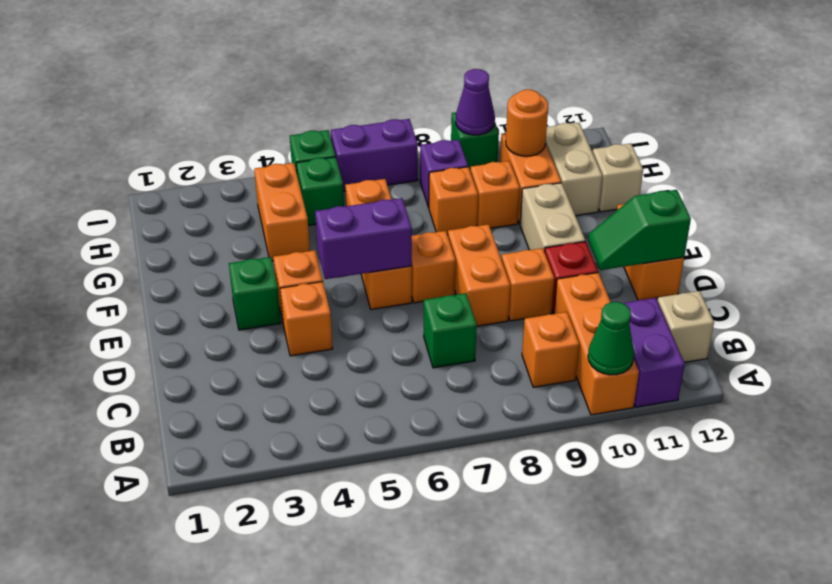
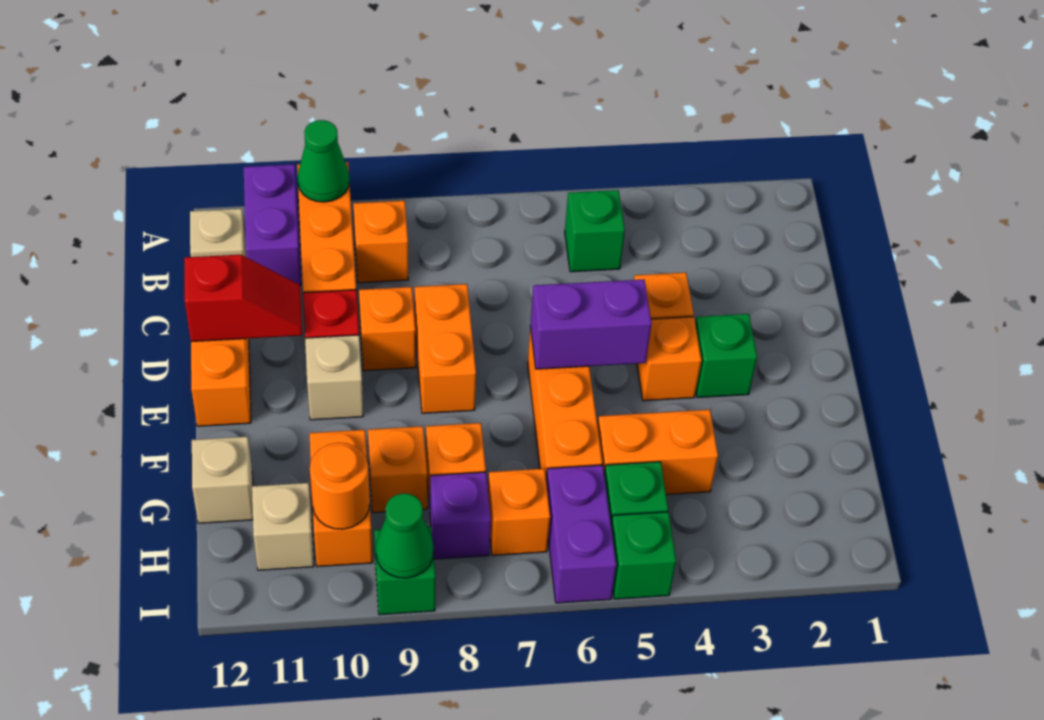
green brick C7 level 1 -> green brick B5 level 1
green slope D11:D12 level 2 top 12 -> red slope D11:D12 level 2 top 12
orange brick E7 level 1 -> orange brick H7 level 1
tan brick E10:F10 level 1 -> tan brick E10 level 1
orange brick G4:H4 level 1 -> orange brick G4:G5 level 1
tan brick G11:H11 level 1 -> tan brick H11 level 1
purple brick I6:I7 level 1 -> purple brick H6:I6 level 1
purple cone I9 level 2 -> green cone I9 level 2

